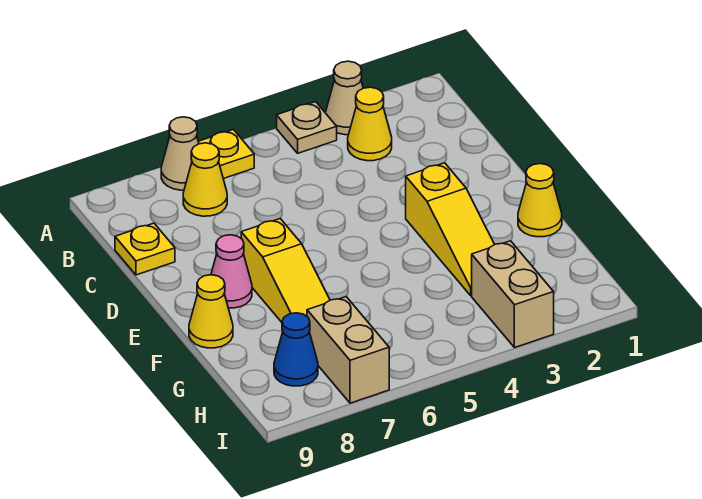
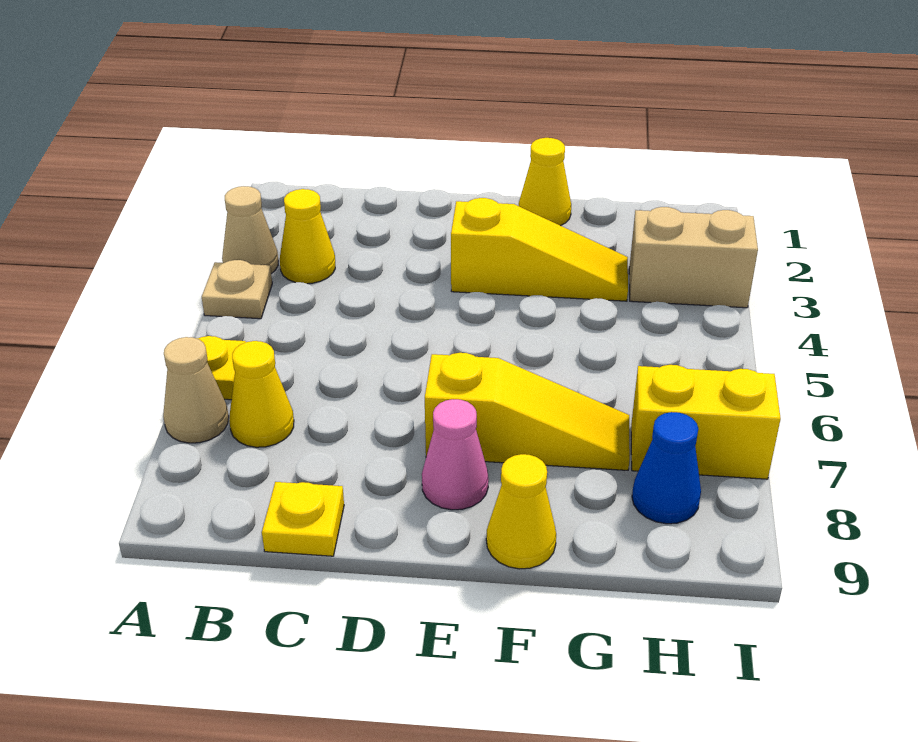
tan brick H7:I7 level 1 -> yellow brick H7:I7 level 1

